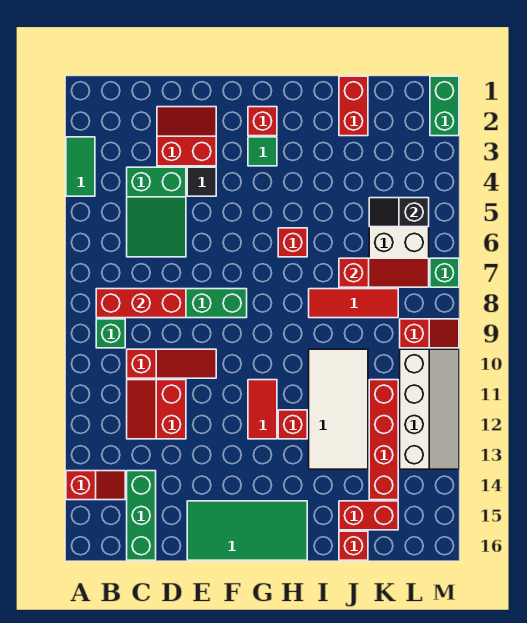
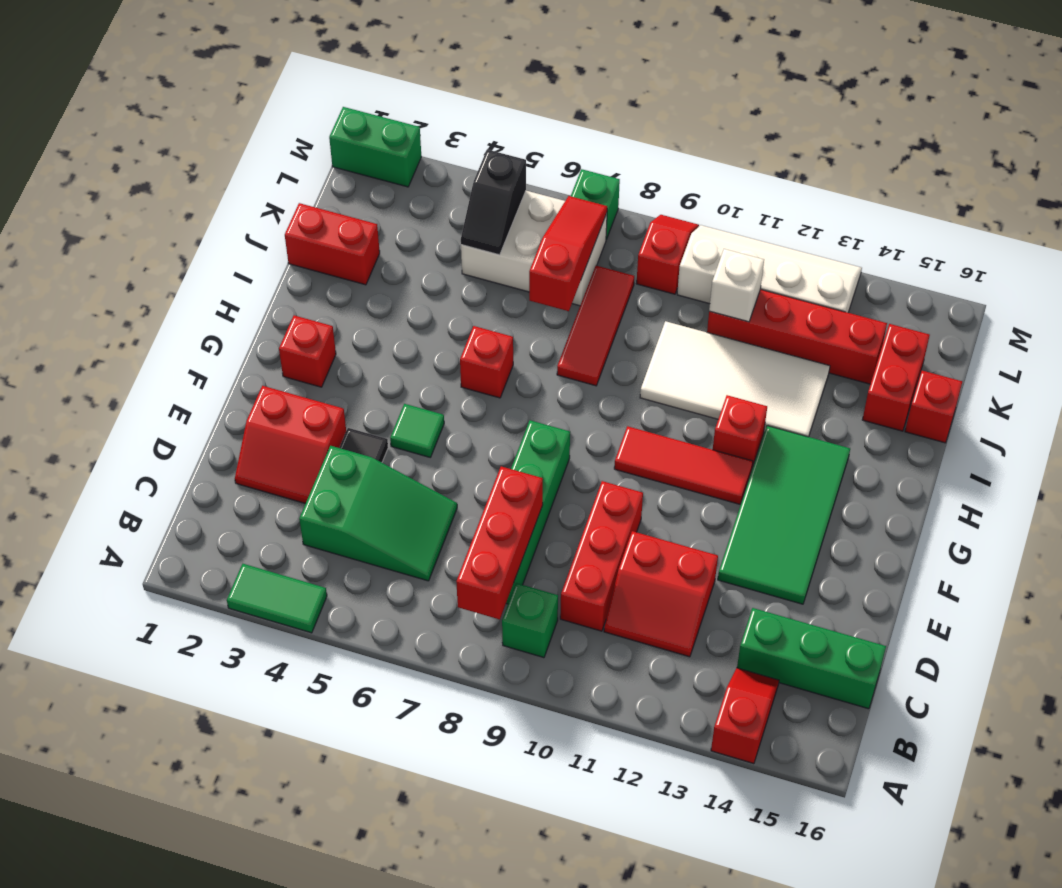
red slope C10:E10 level 1 top C -> red brick C10:E10 level 1
red slope D2:E3 level 1 top 3 -> red slope D2:E3 level 1 top E
green tile E15:H16 level 1 -> green tile E13:H14 level 1
green tile G3 level 1 -> green tile F5 level 1
red tile G11:G12 level 1 -> red tile G10:G12 level 1
none -> white brick K11 level 2

